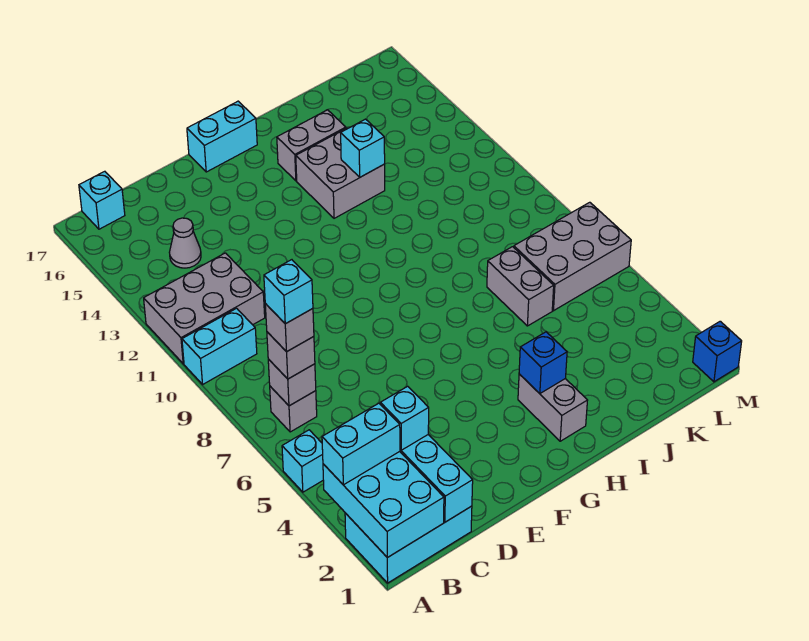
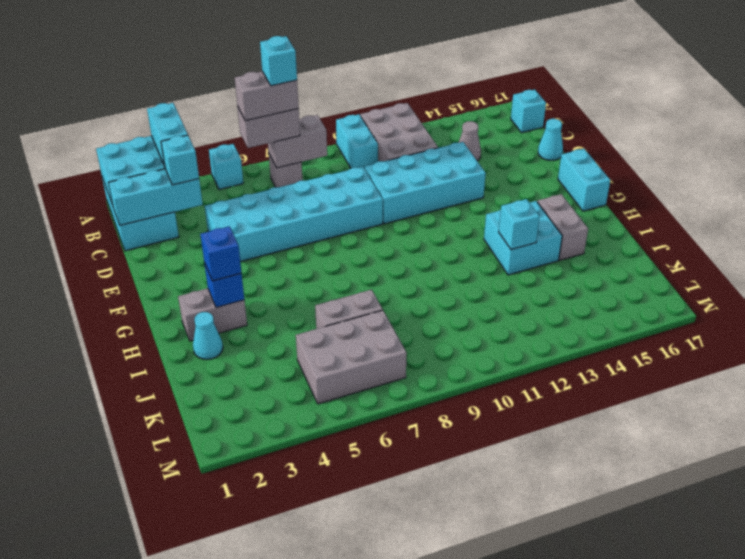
grey brick B7 level 2 -> grey brick B7:B8 level 2
grey brick B7 level 3 -> grey brick B6:B7 level 3
grey brick B7 level 4 -> grey brick B6:B7 level 4
none -> cyan brick D4:E9 level 1
none -> cyan brick D10:E13 level 1
none -> cyan cone D17 level 1
grey brick H13:I14 level 1 -> cyan brick H13:I14 level 1
none -> cyan cone I2 level 1
grey brick K6:M7 level 1 -> grey brick K5:L7 level 1
blue brick M1 level 1 -> blue brick H3 level 3

